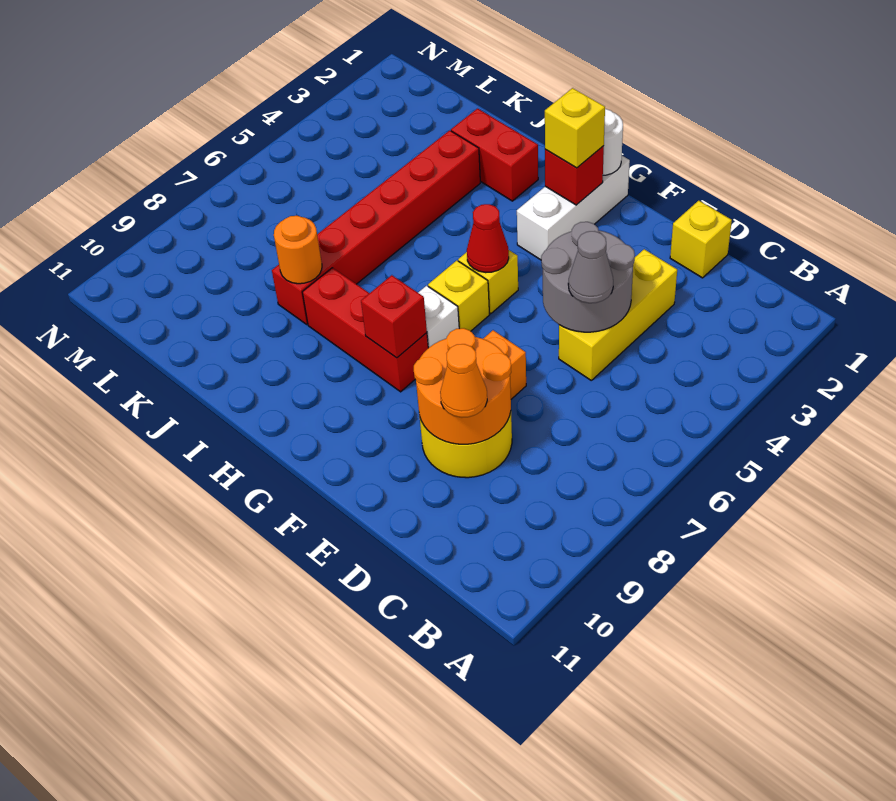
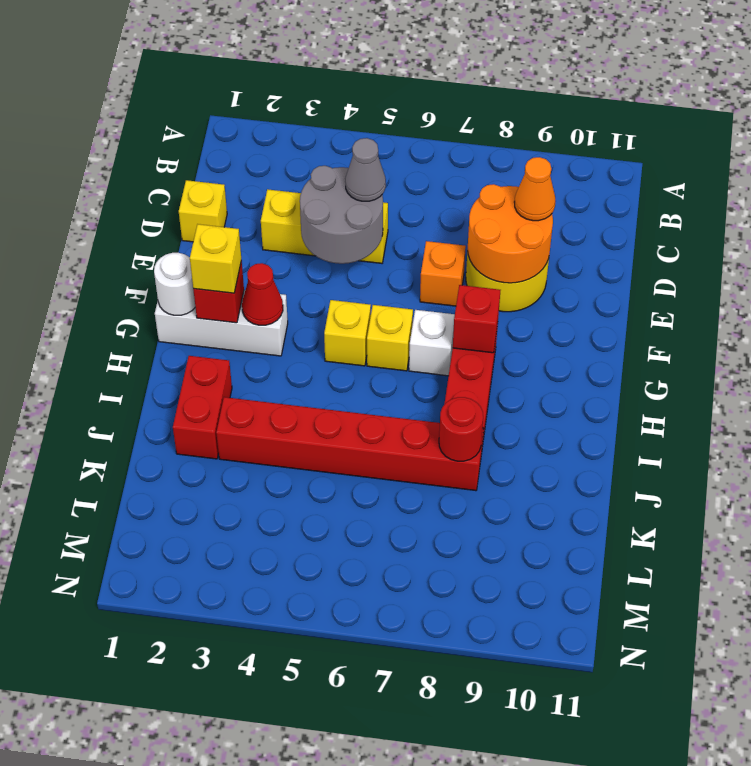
red cone G5 level 2 -> red cone G3 level 2
orange round brick J8 level 2 -> red round brick J8 level 2

